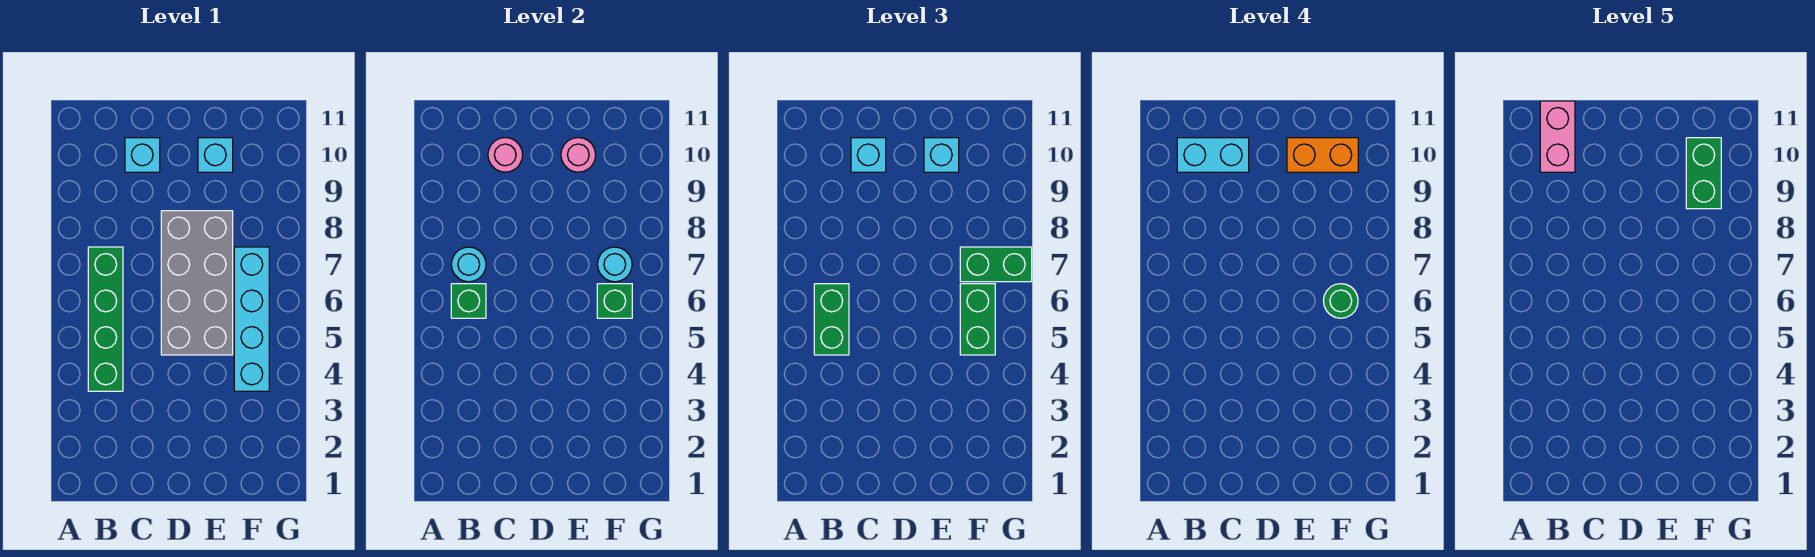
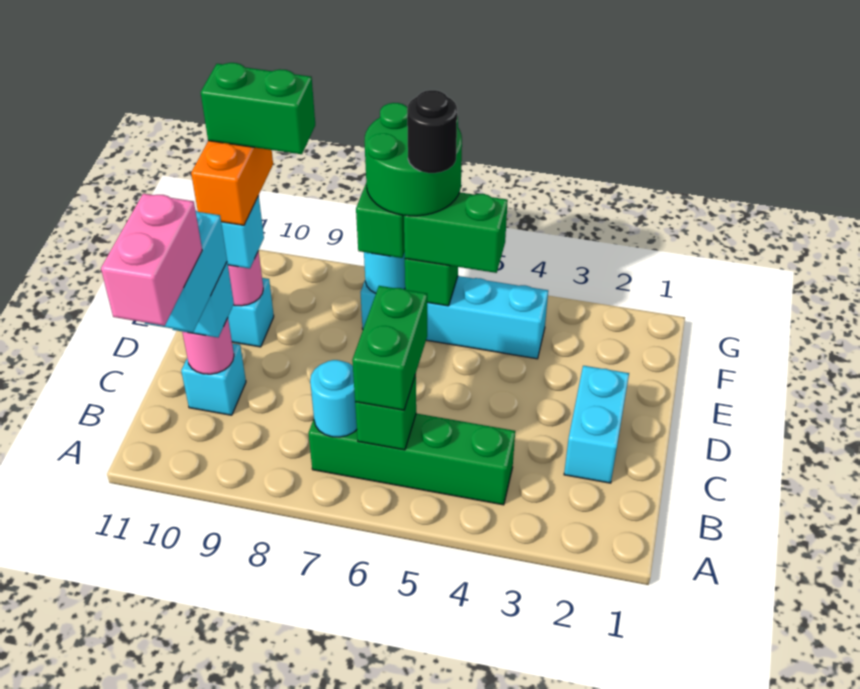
green brick B5:B6 level 3 -> green brick B6:C6 level 3
pink brick B10:B11 level 5 -> pink brick A10:B10 level 5
none -> cyan brick C2:D2 level 1
grey brick D5:E8 level 1 -> none
green round brick F6 level 4 -> green round brick F6:G7 level 4
none -> black round brick F6 level 5

